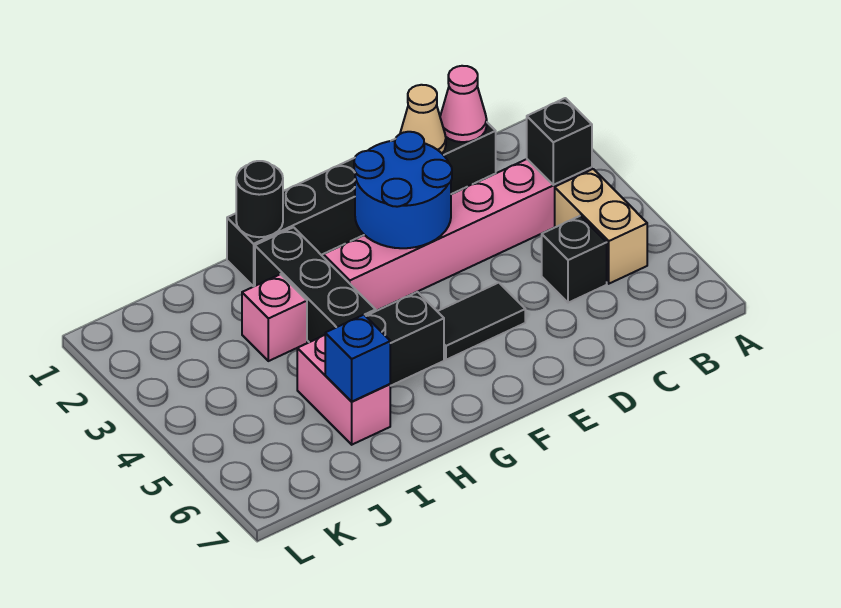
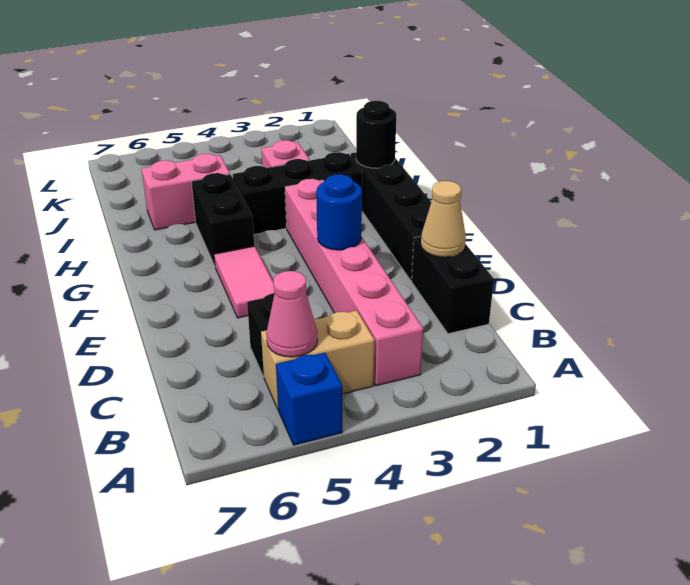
black brick B3 level 2 -> none
pink cone C1 level 2 -> pink cone B5 level 2
blue round brick E2:F3 level 2 -> blue round brick E3 level 2
black tile E5:F5 level 1 -> pink tile E5:F5 level 1
blue brick I6 level 2 -> blue brick A5 level 1

